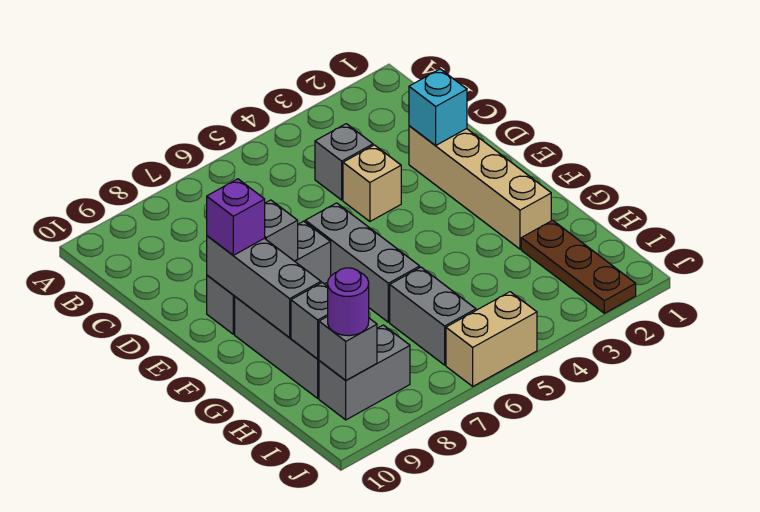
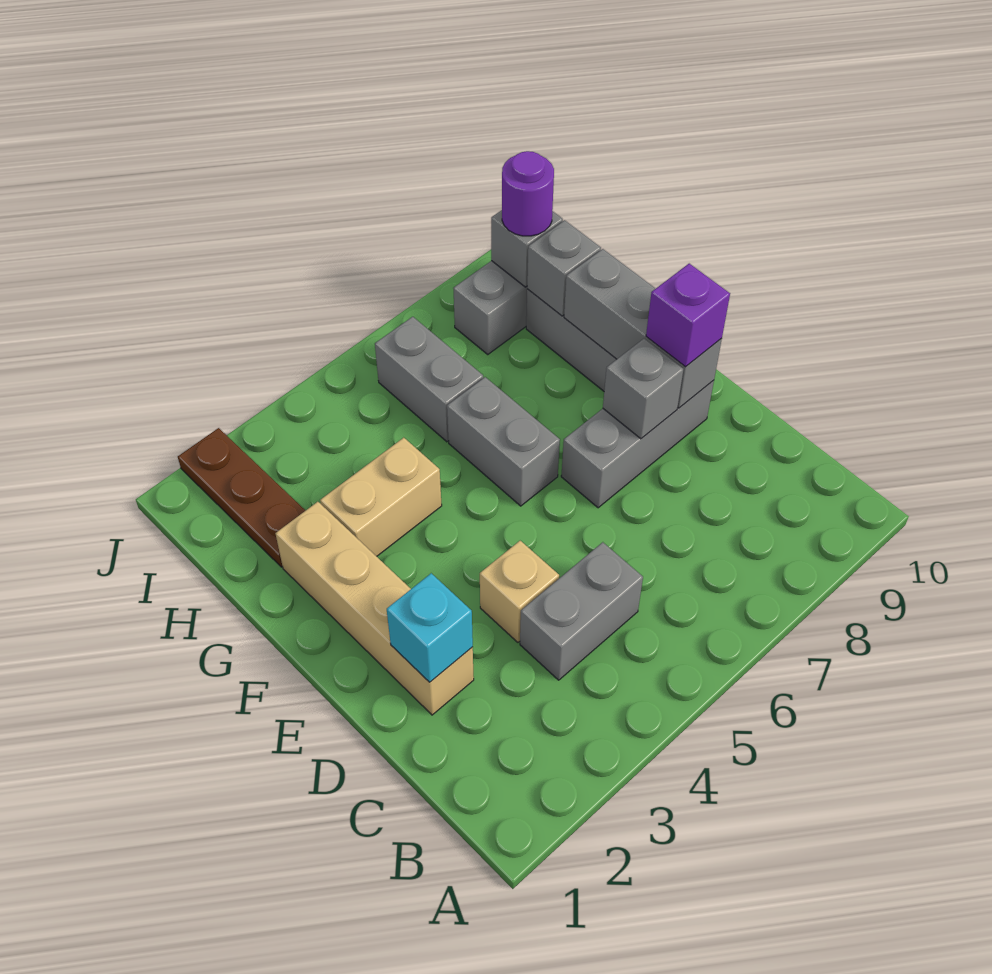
grey brick C4 level 1 -> grey brick C4:C5 level 1
grey brick E6:G6 level 1 -> grey brick F6:G6 level 1
tan brick J5:J6 level 1 -> tan brick G3:G4 level 1

